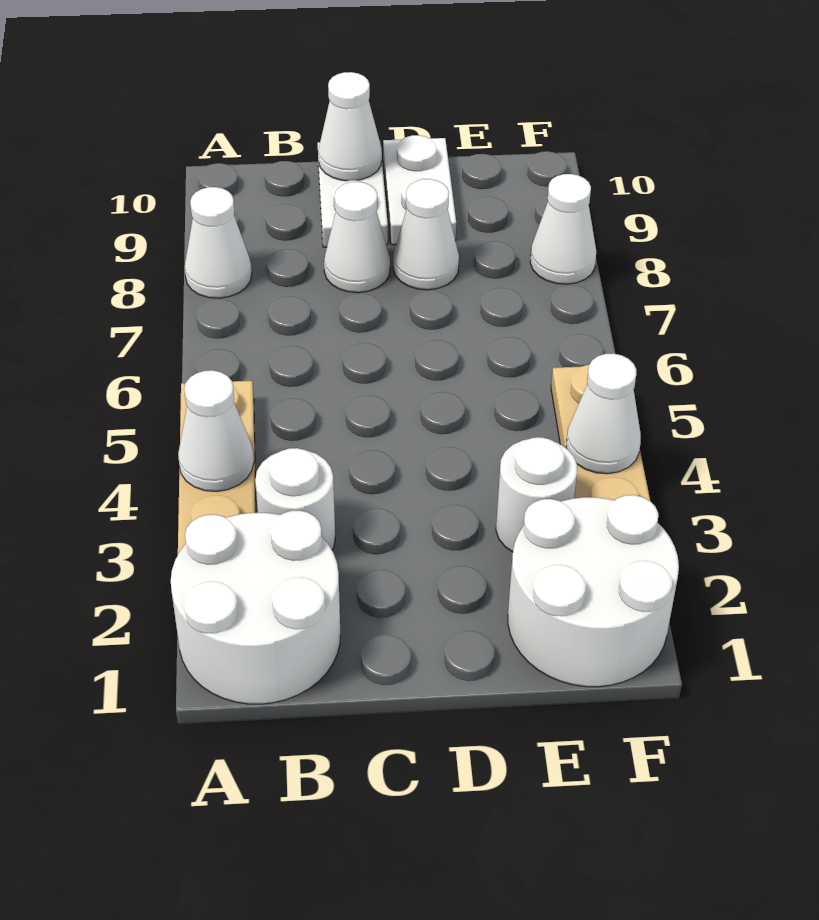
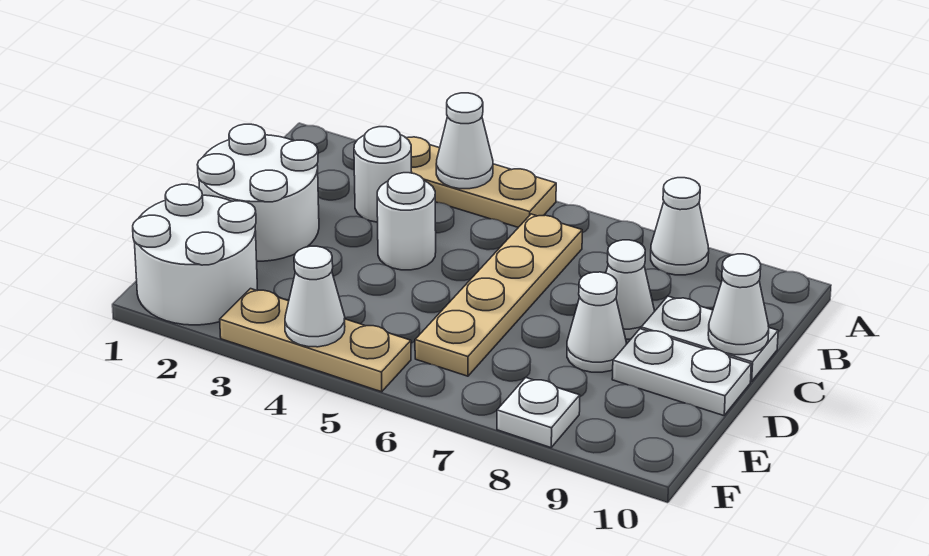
white round brick A1:B2 level 1 -> white round brick C1:D2 level 1
none -> tan plate B6:E6 level 1
white round brick E3 level 1 -> white round brick C4 level 1
white cone F8 level 1 -> white plate F8 level 1

